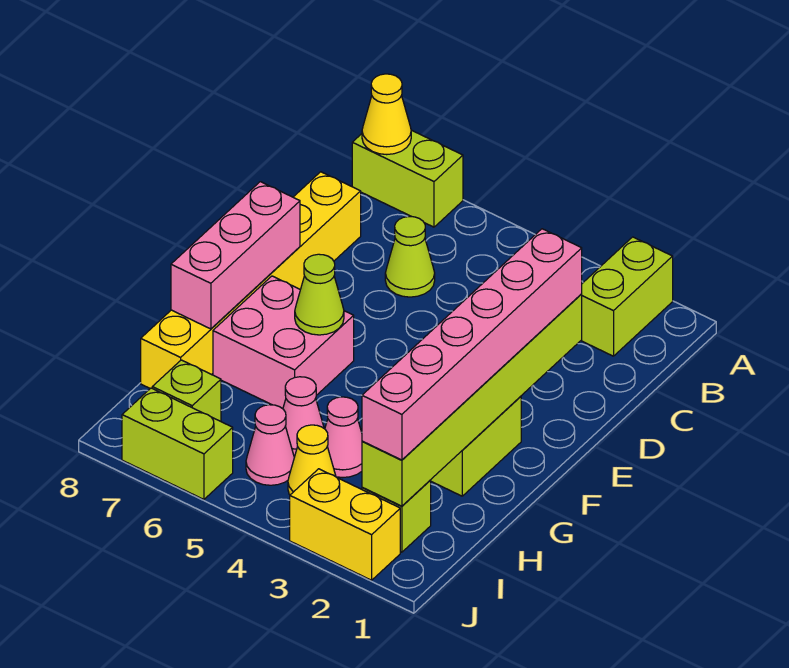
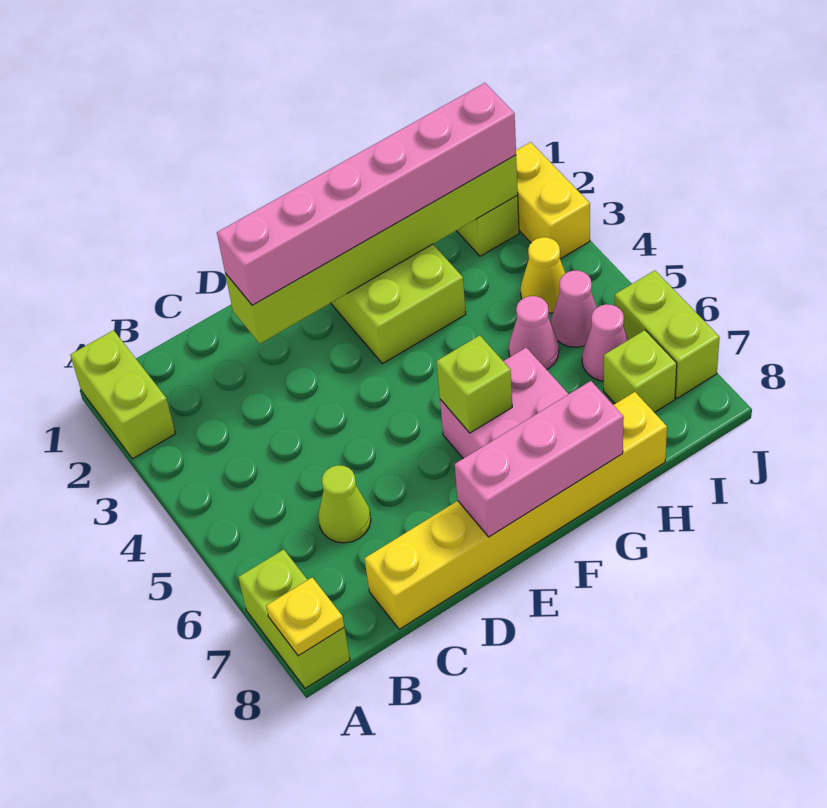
lime brick A2:B2 level 1 -> lime brick A1:A2 level 1
yellow cone A8 level 2 -> yellow plate A8 level 2
lime cone F6 level 2 -> lime brick F6 level 2
pink cone H4 level 1 -> pink cone I6 level 1

